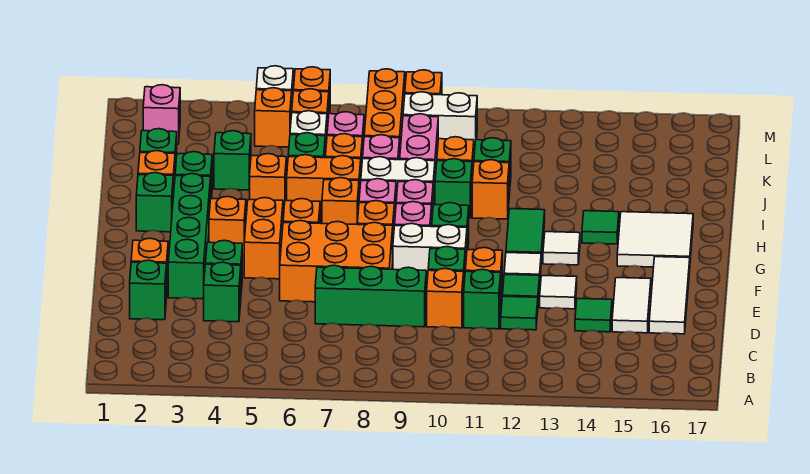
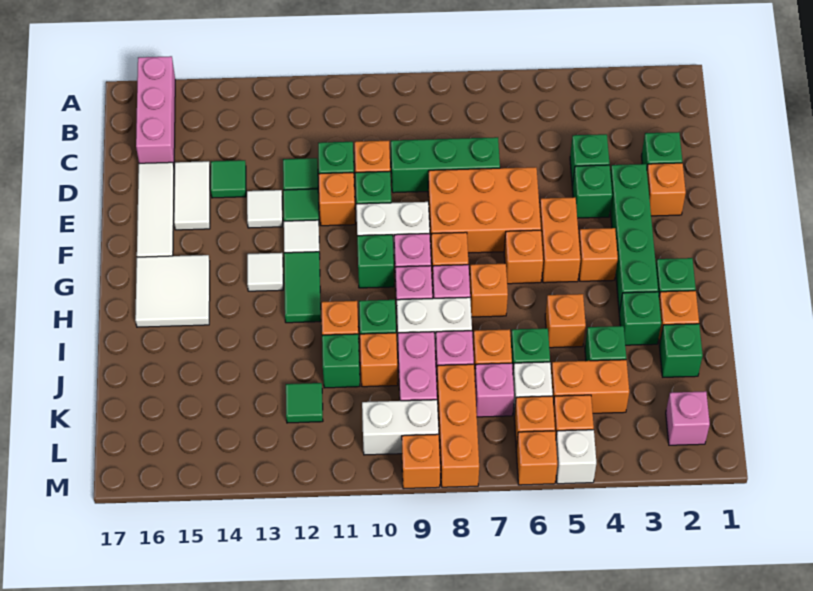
none -> pink brick A16:C16 level 1
green tile H14 level 1 -> green tile K12 level 1
orange brick I6:I7 level 1 -> orange brick K4:K5 level 1

